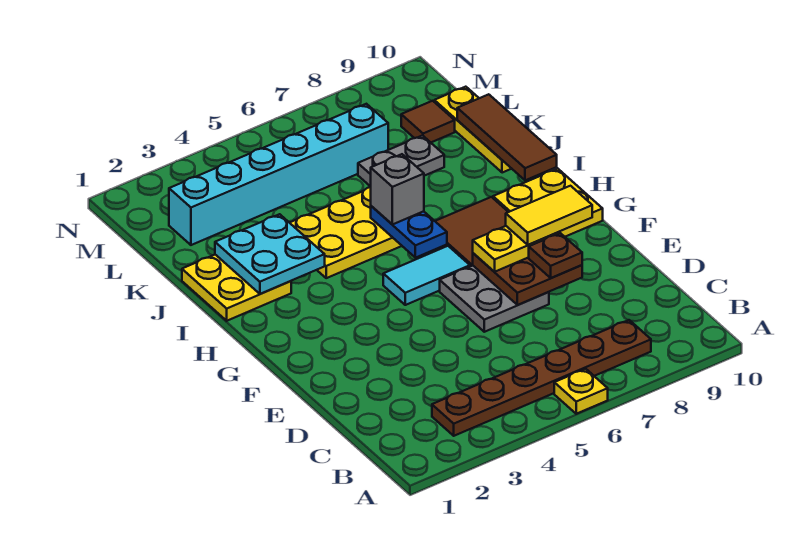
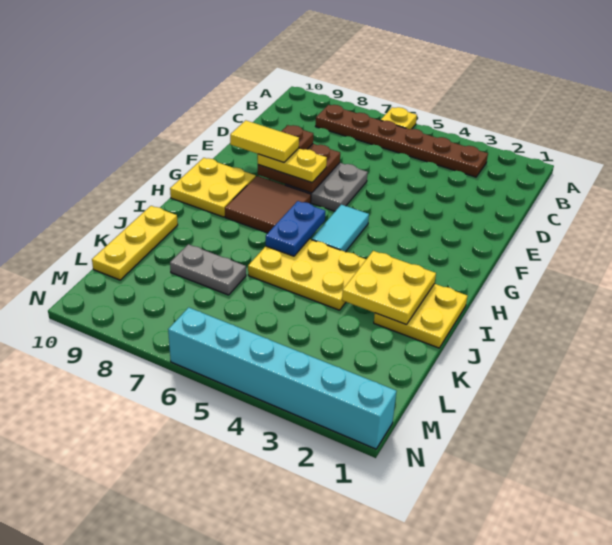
cyan tile G5:G6 level 1 -> cyan tile G5:H5 level 1
cyan plate I2:J3 level 2 -> yellow plate I2:J3 level 2
grey brick I6 level 3 -> none
brown tile I10:K10 level 2 -> none
cyan brick L2:L7 level 1 -> cyan brick N1:N6 level 1
brown tile L9 level 1 -> none

